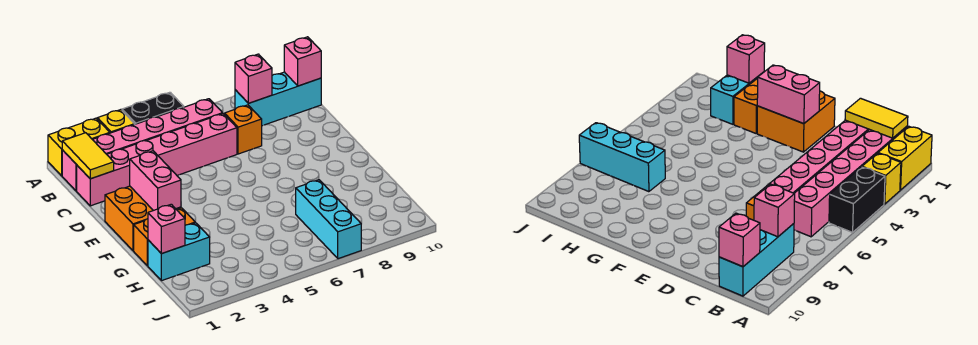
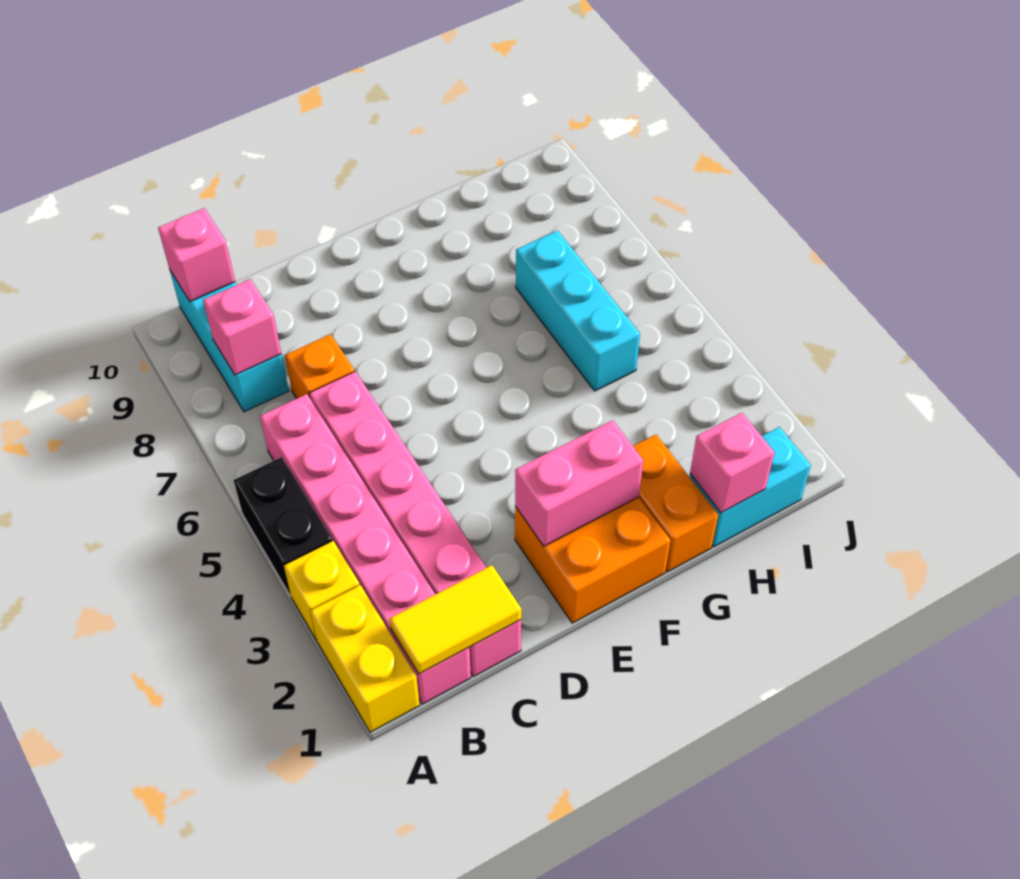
cyan brick H1:H2 level 1 -> cyan brick H1:I1 level 1
cyan brick H7:J7 level 1 -> cyan brick H5:H7 level 1

